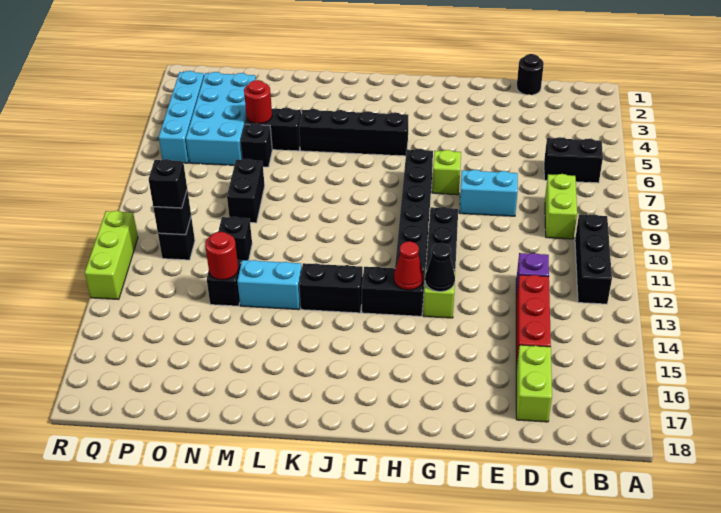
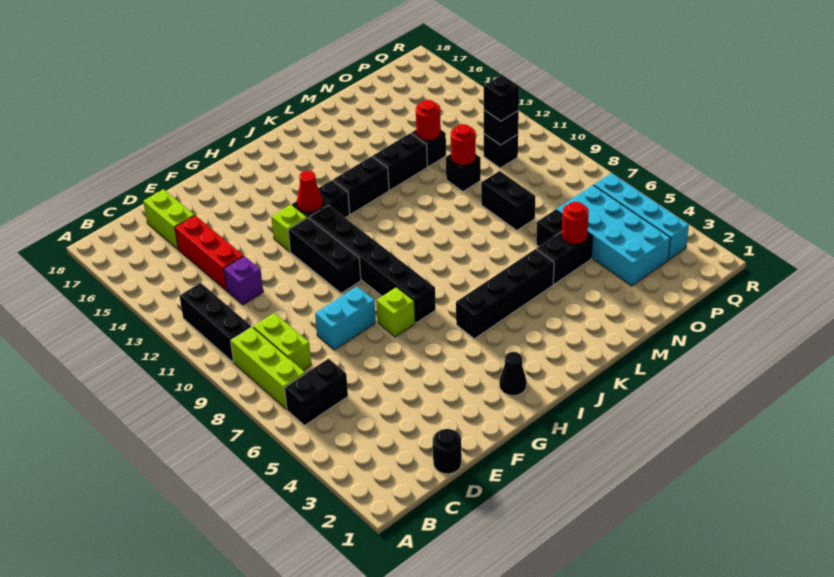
black cone G13 level 2 -> black cone H2 level 1
cyan brick L13:M13 level 1 -> black brick L13:M13 level 1
none -> red round brick N11 level 2
lime brick R11:R13 level 1 -> lime brick B7:B9 level 1

